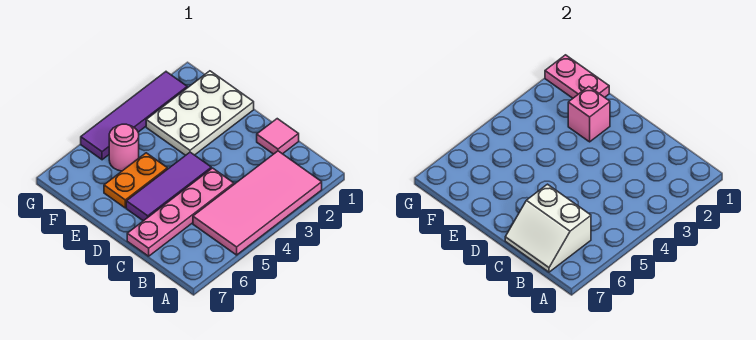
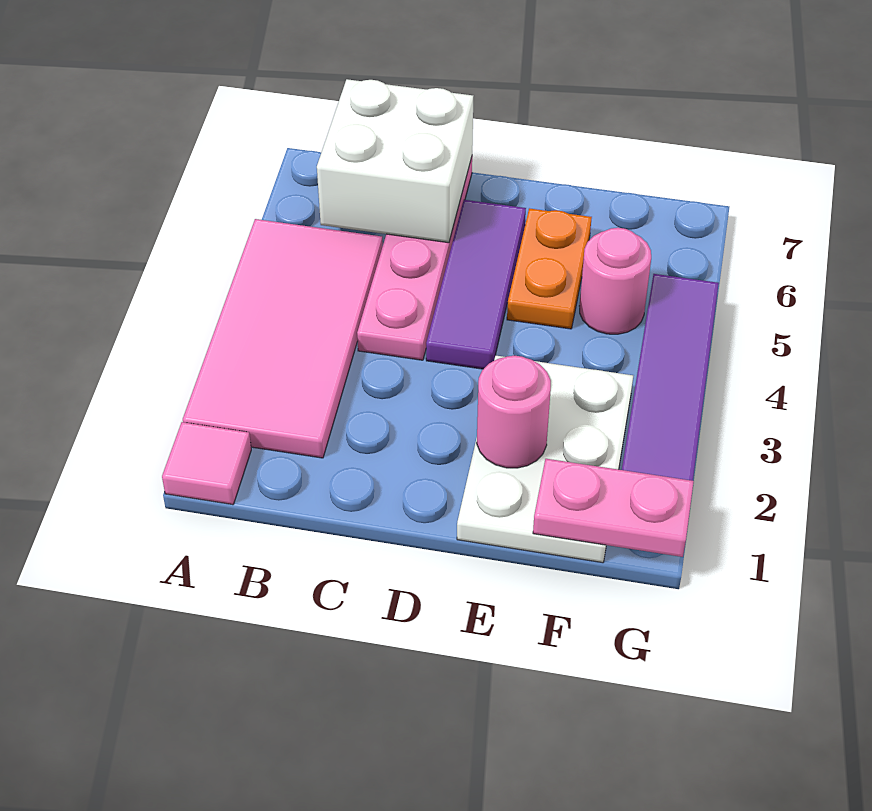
white slope B6:C7 level 2 top 6 -> white brick B6:C7 level 2
pink tile C1 level 1 -> pink tile A1 level 1
pink brick E2 level 2 -> pink round brick E2 level 2

